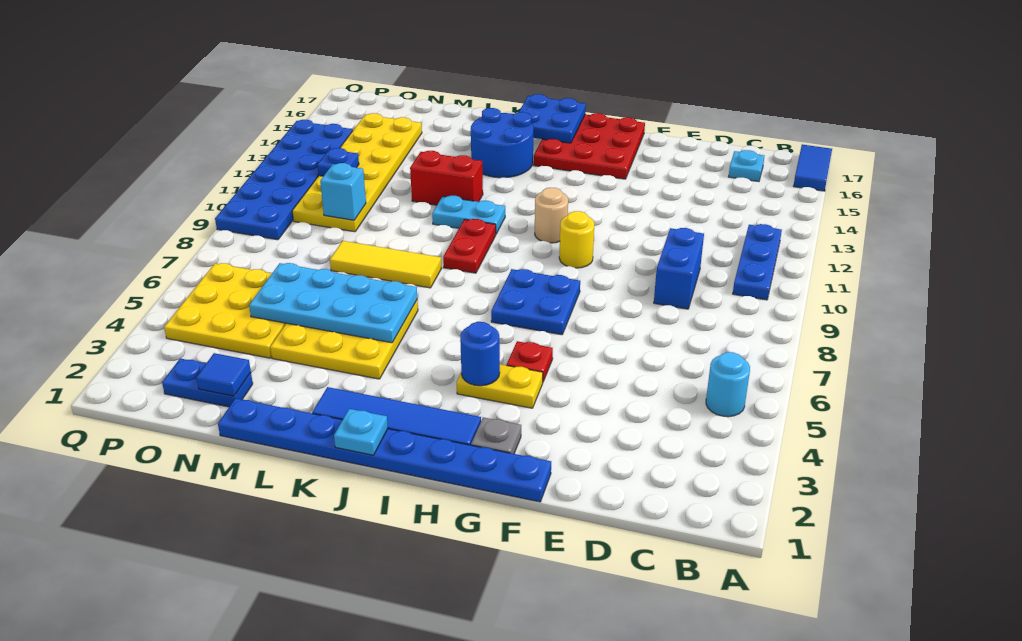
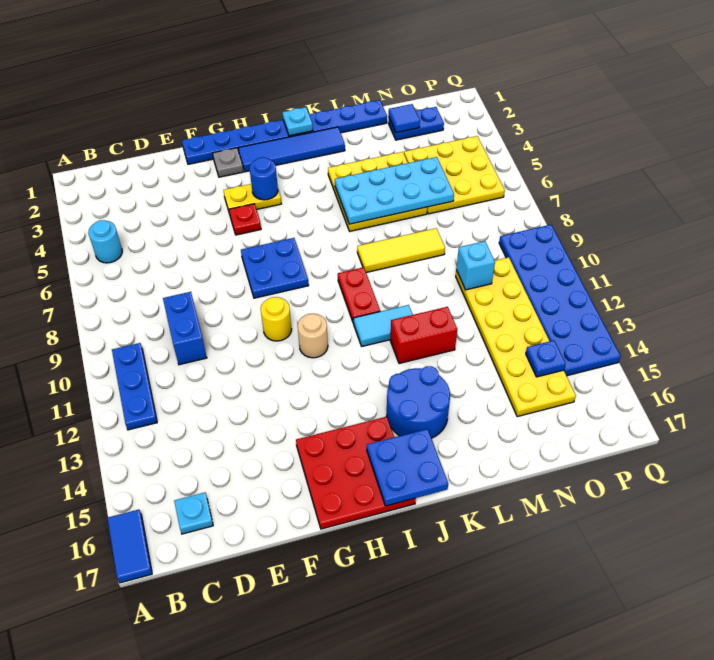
cyan plate J11:K11 level 1 -> cyan tile J11:K11 level 1
blue plate O12 level 2 -> blue plate O14 level 2

